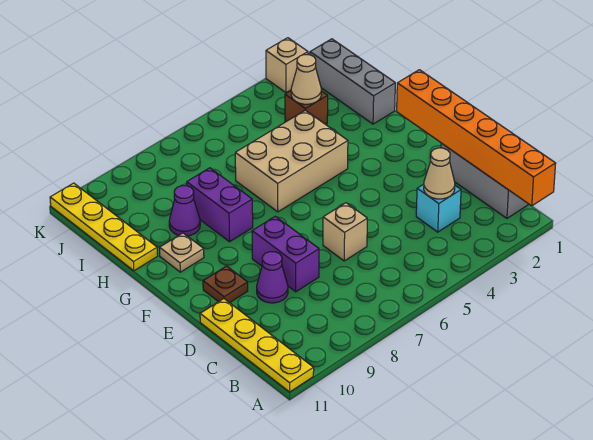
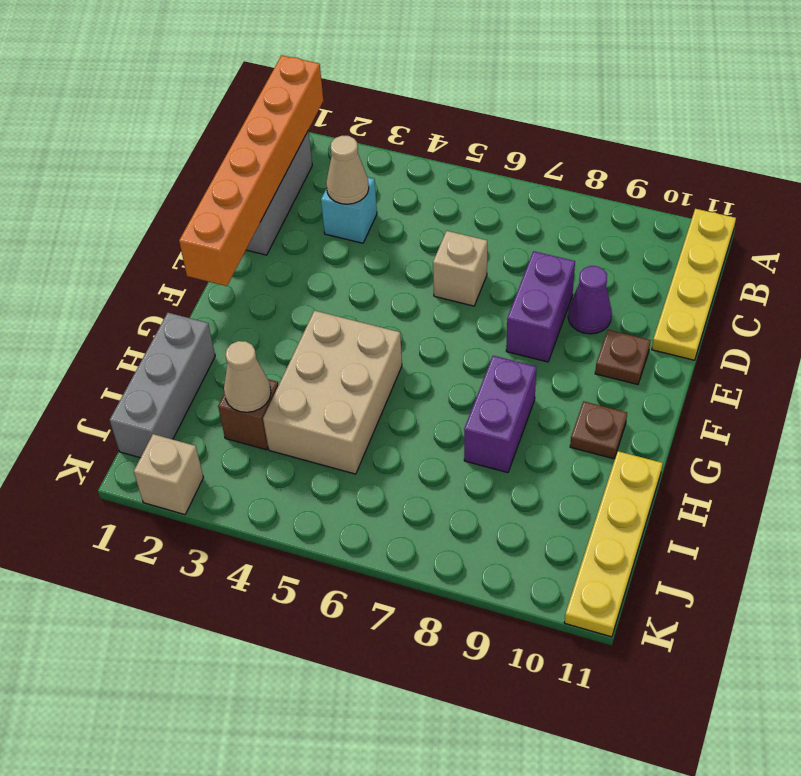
tan brick G4:H6 level 1 -> tan brick G4:I5 level 1
tan plate G10 level 1 -> brown plate G10 level 1
purple cone H9 level 1 -> none

